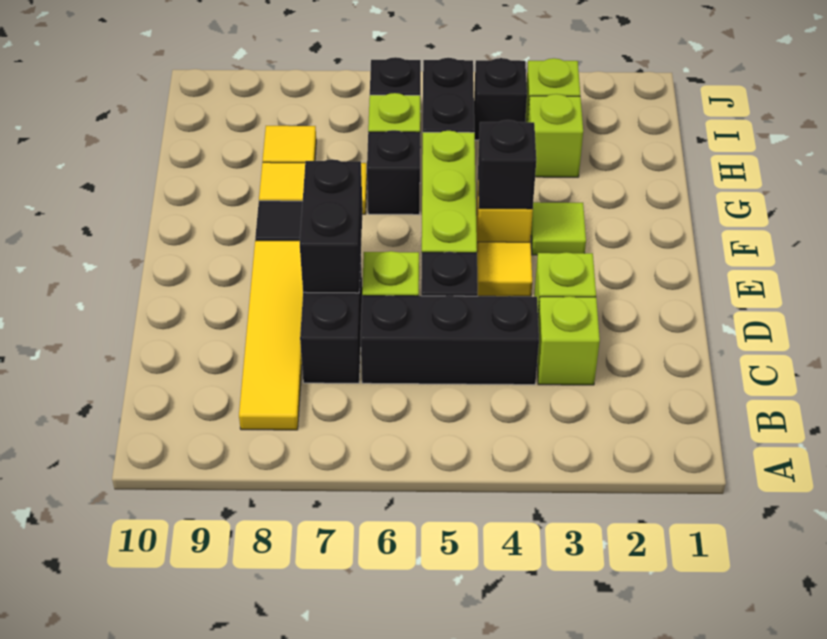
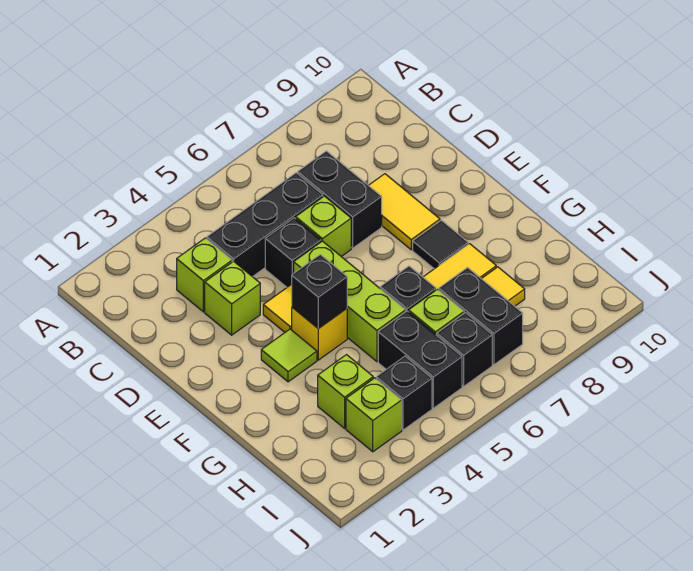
yellow tile B8:E8 level 1 -> yellow tile D8:E8 level 1
black brick D7:E7 level 2 -> black brick H7:I7 level 1

